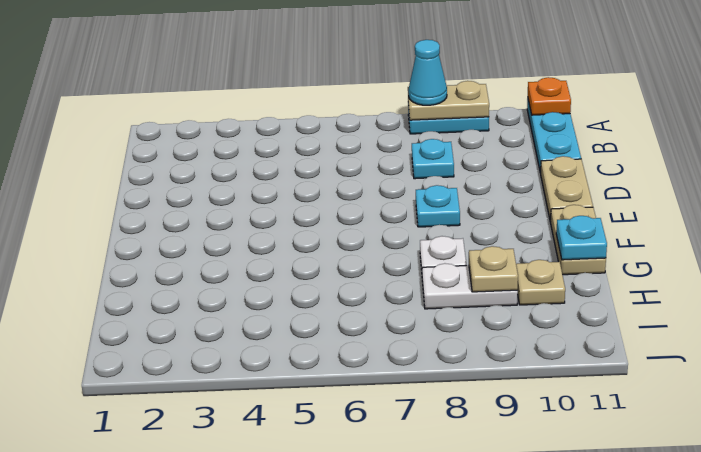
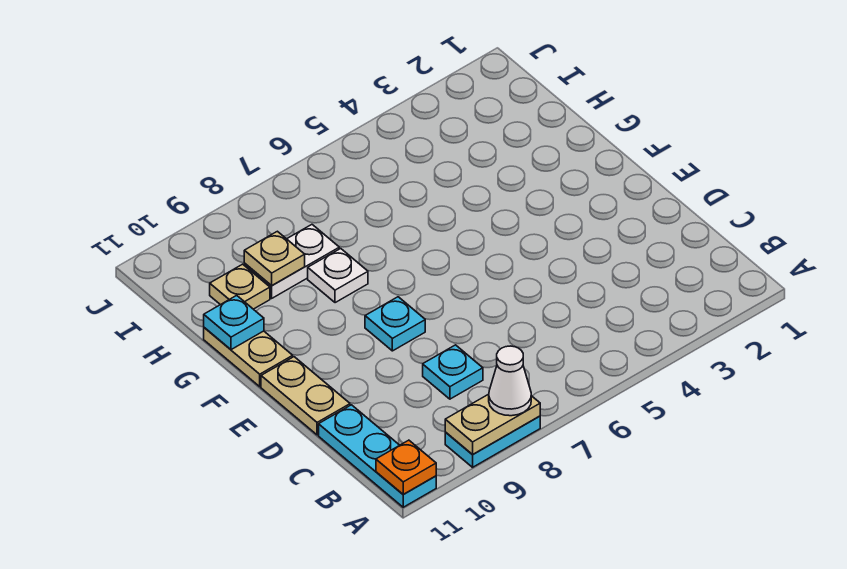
cyan cone A8 level 3 -> white cone A8 level 3

